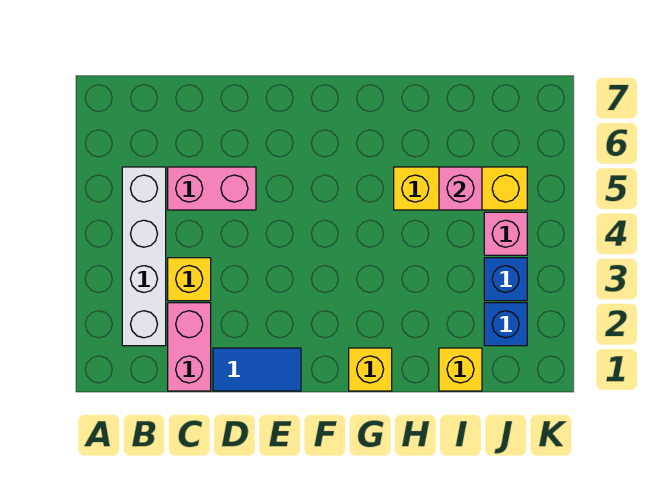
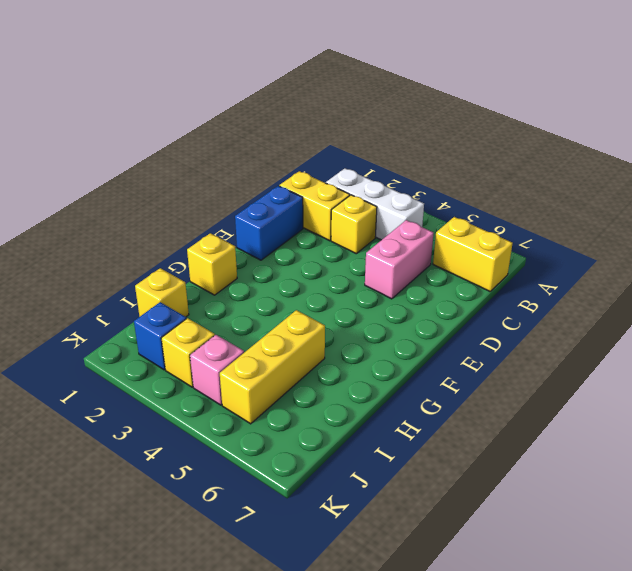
white brick B2:B5 level 1 -> white brick B2:B4 level 1
none -> yellow brick B6:B7 level 1
pink brick C1:C2 level 1 -> yellow brick C1:C2 level 1
blue tile D1:E1 level 1 -> blue brick D1:E1 level 1
pink brick I5 level 2 -> none
blue brick J3 level 1 -> yellow brick J3 level 1

